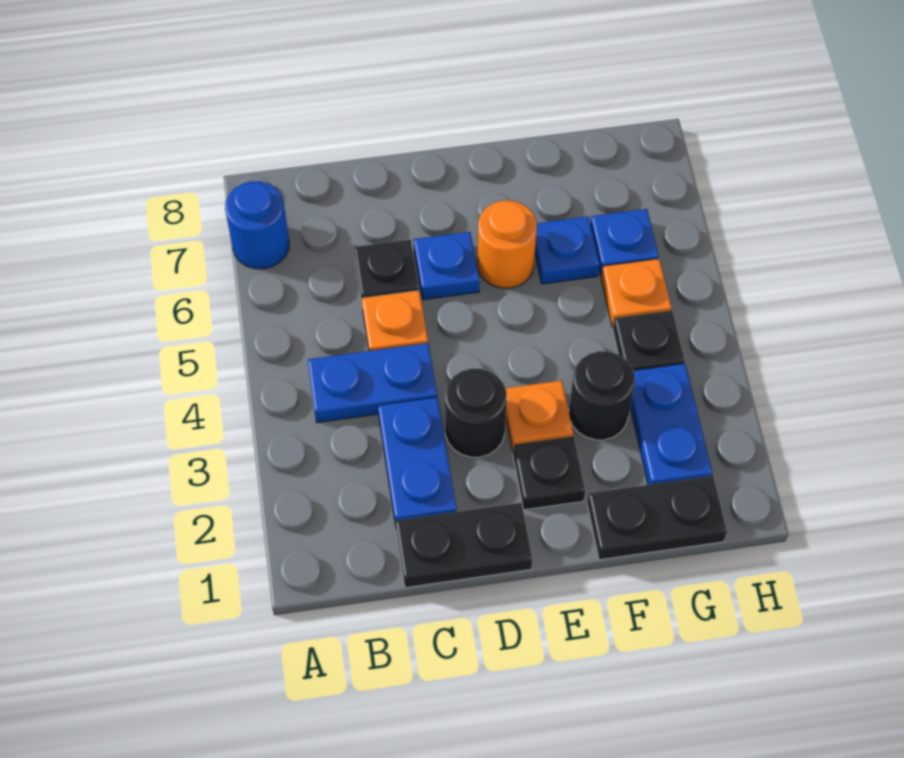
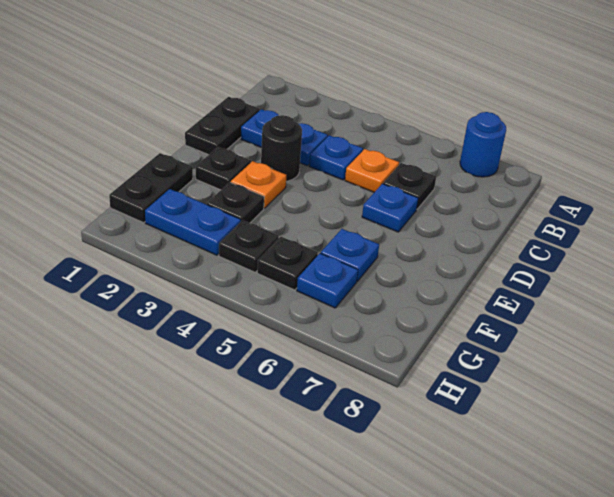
blue plate B4:C4 level 1 -> blue plate C4 level 1
orange round brick E6 level 1 -> none
black round brick F3 level 1 -> black plate F3 level 1
orange plate G5 level 1 -> black plate G5 level 1

